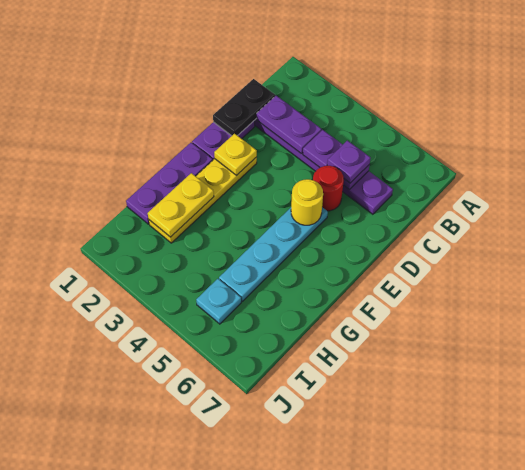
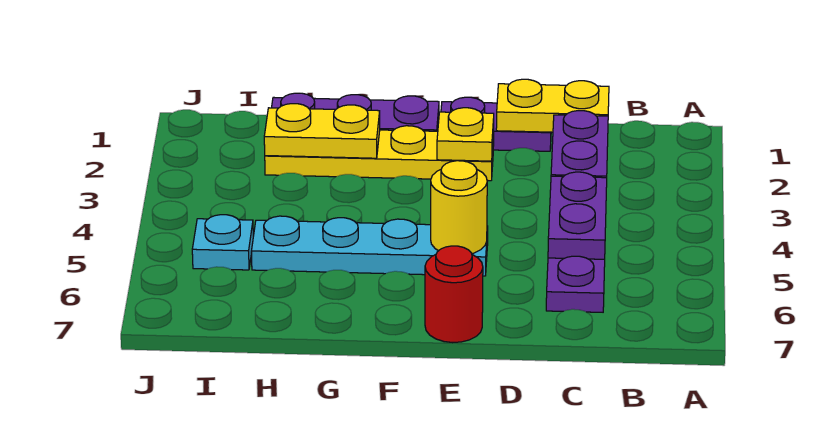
black plate C1:D1 level 2 -> yellow plate C1:D1 level 2
purple plate C5 level 3 -> none
red round brick D5 level 1 -> red round brick E7 level 1

